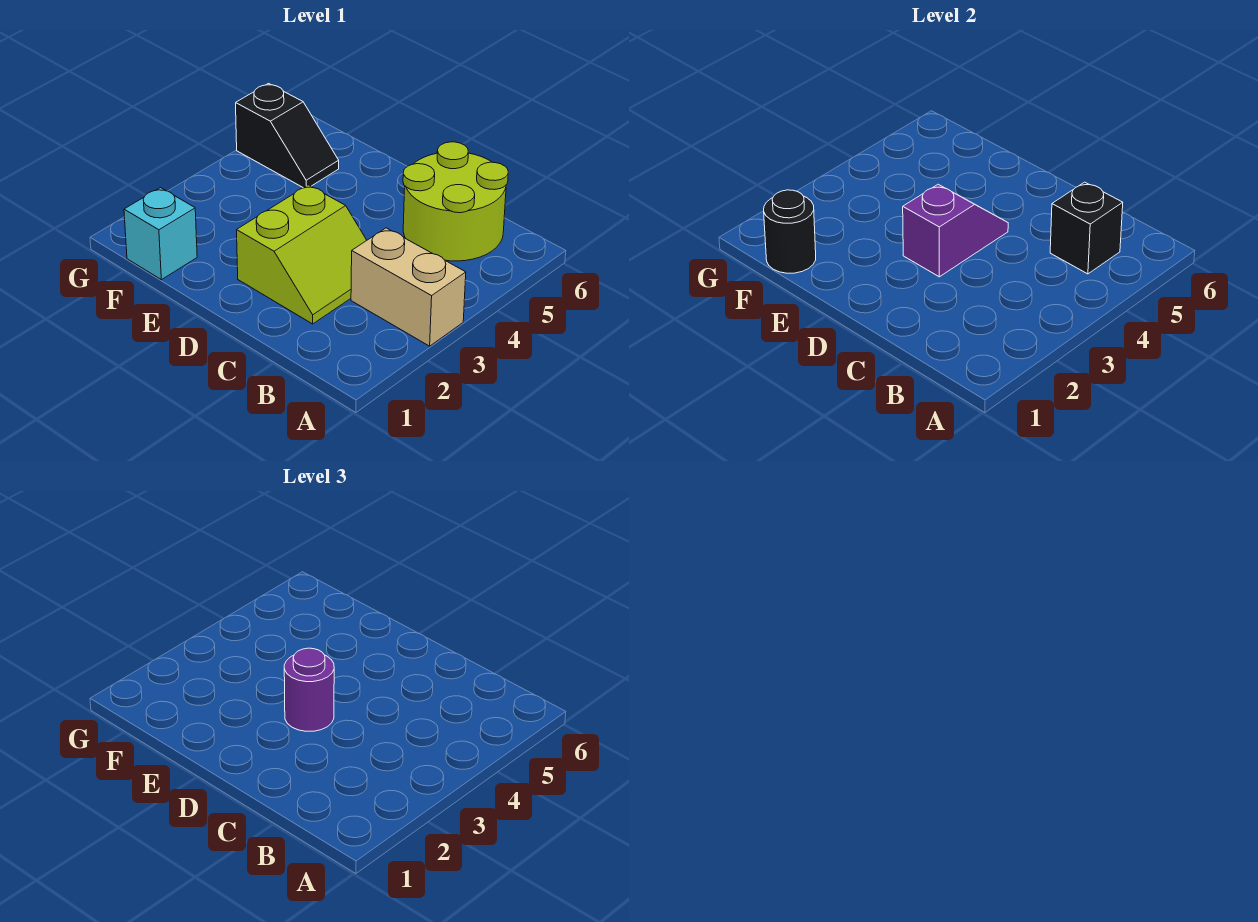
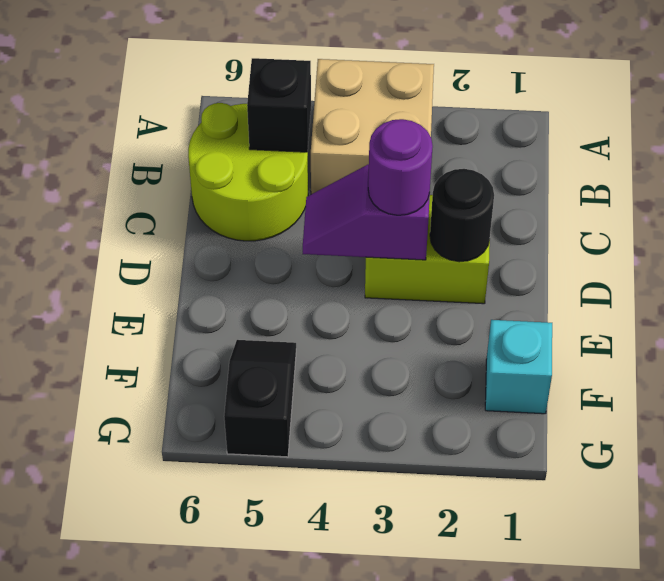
tan brick A3:B3 level 1 -> tan brick A3:B4 level 1
black round brick F1 level 2 -> black round brick D2 level 2

